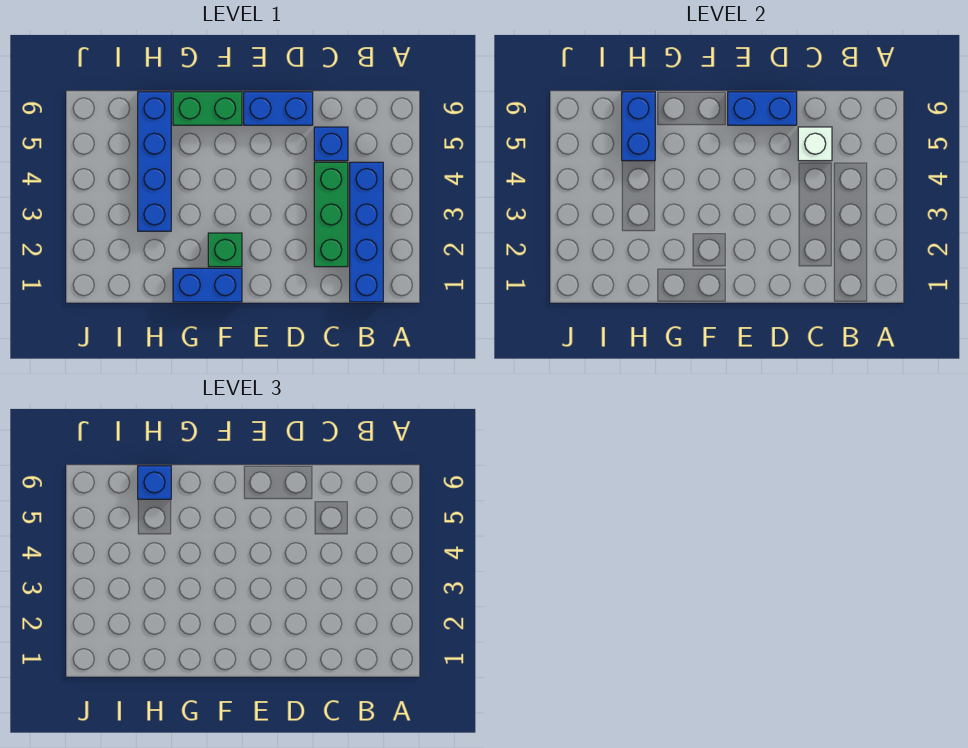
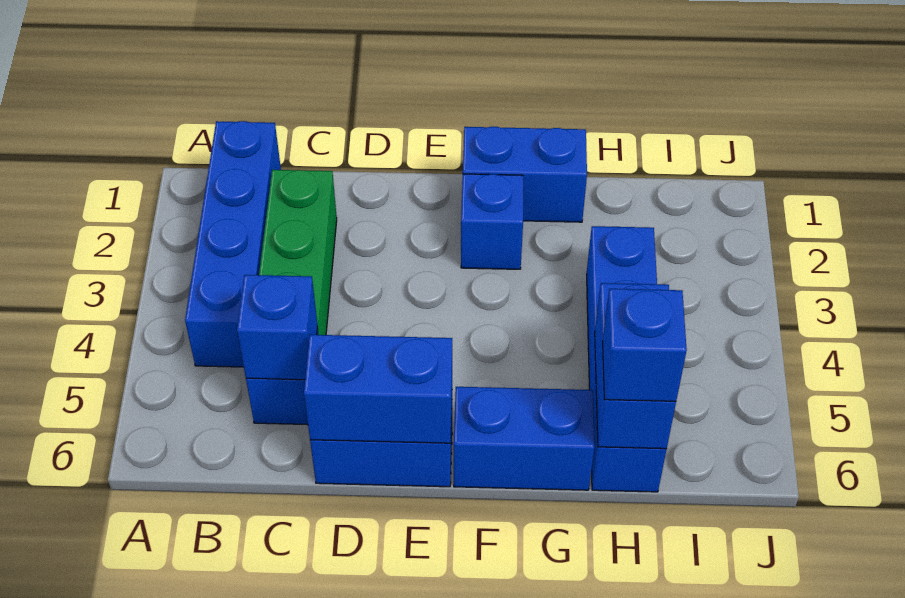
white brick C5 level 2 -> blue brick C5 level 2
green brick F2 level 1 -> blue brick F2 level 1
green brick F6:G6 level 1 -> blue brick F6:G6 level 1

